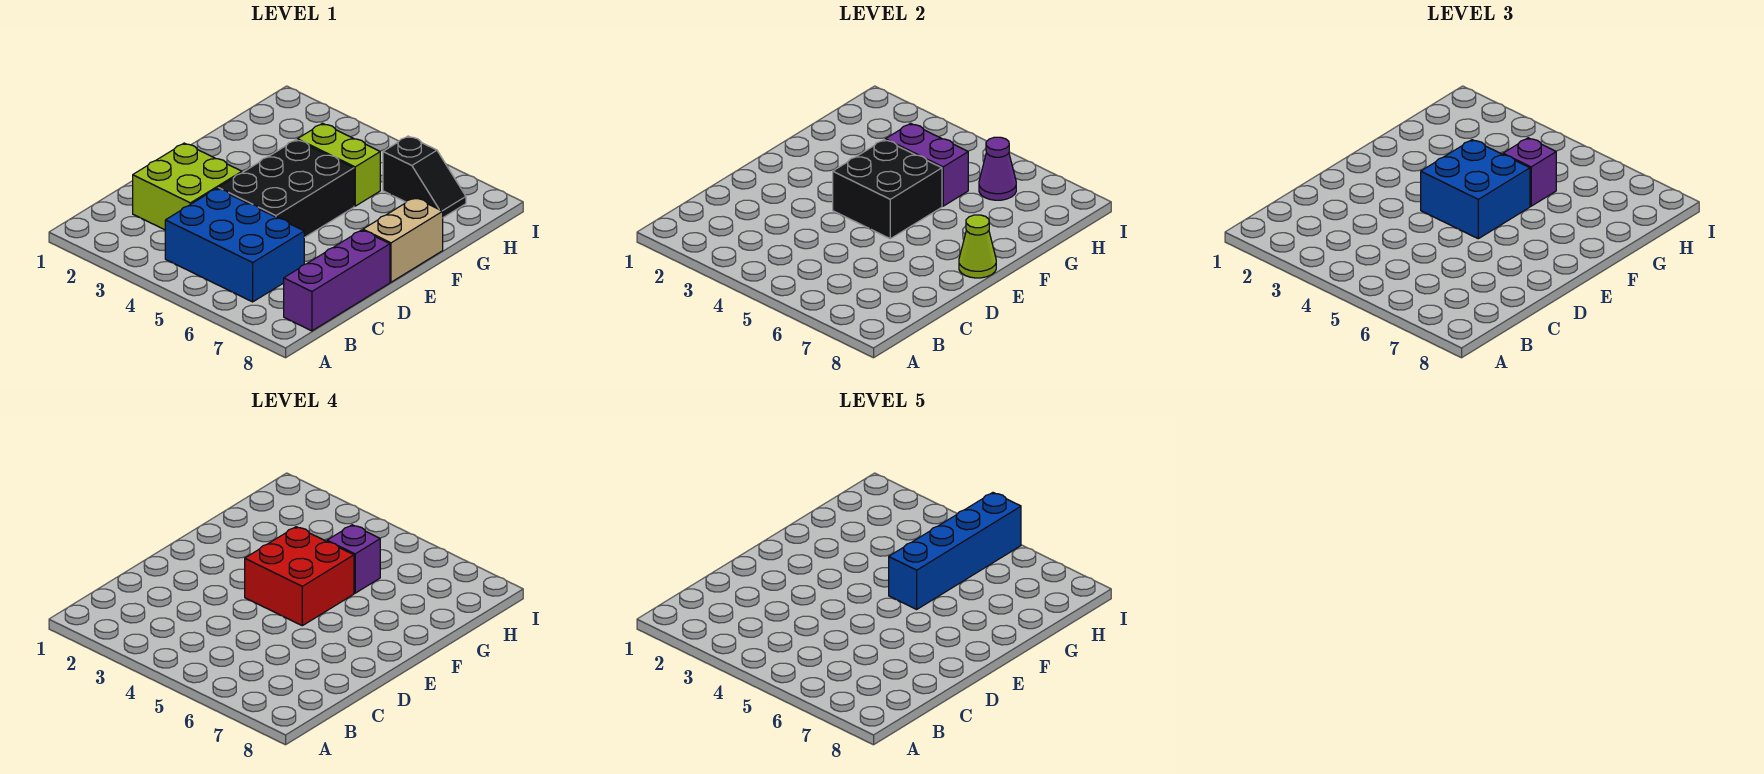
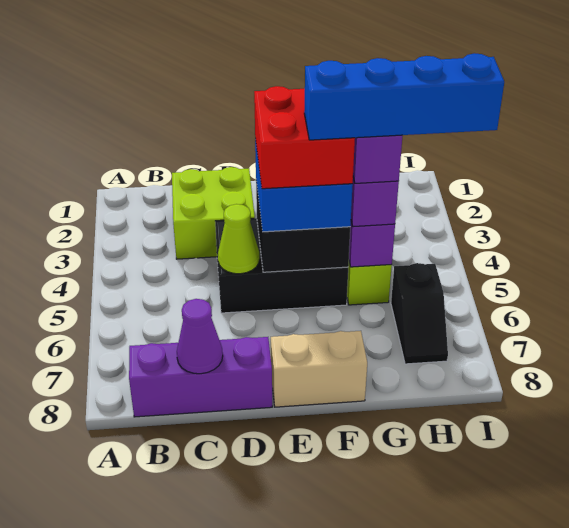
blue brick B4:C6 level 1 -> none
lime cone E8 level 2 -> lime cone D5 level 2
purple cone H6 level 2 -> purple cone C8 level 2

